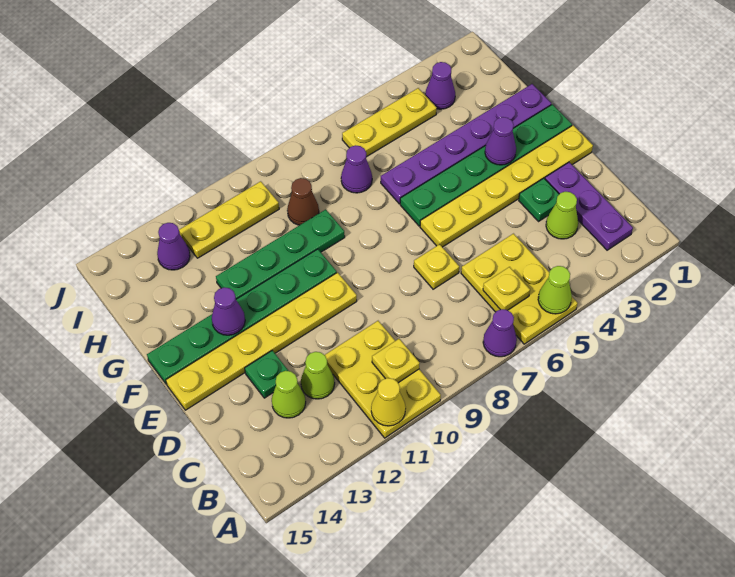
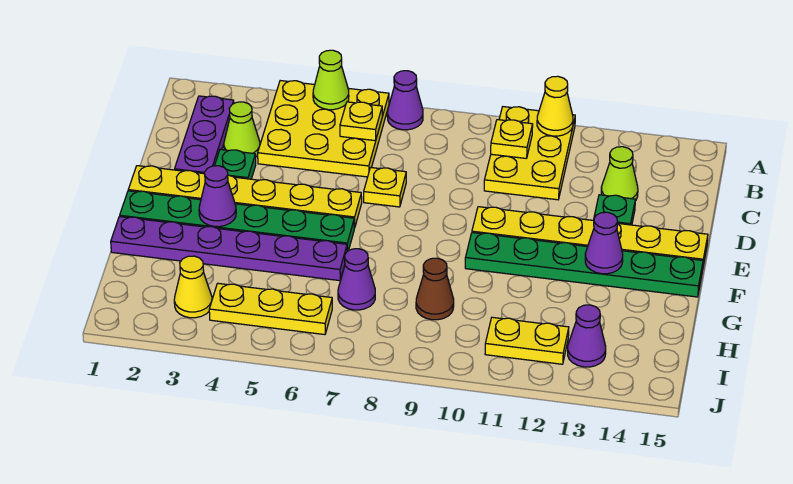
yellow plate A5:C6 level 1 -> yellow plate A4:C6 level 1
lime cone C12 level 1 -> none
green plate G9:G12 level 1 -> none
purple cone I3 level 1 -> yellow cone I3 level 1
yellow plate I10:I12 level 1 -> yellow plate I11:I12 level 1

